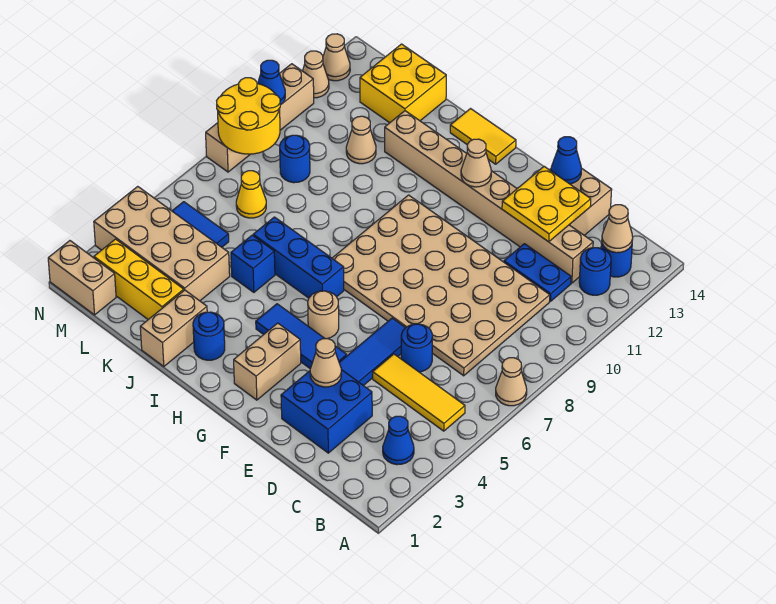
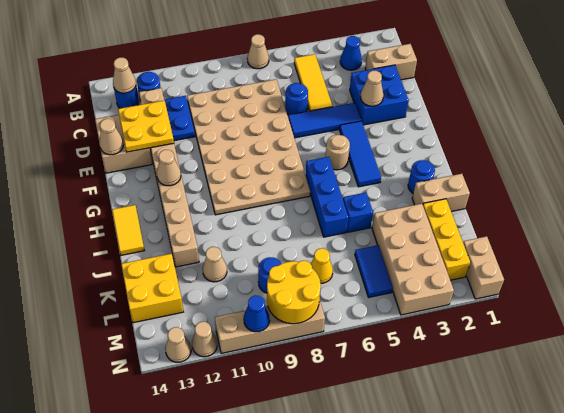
blue cone E14 level 2 -> tan cone E14 level 2
tan brick G2:G3 level 1 -> tan brick C1:C2 level 1

